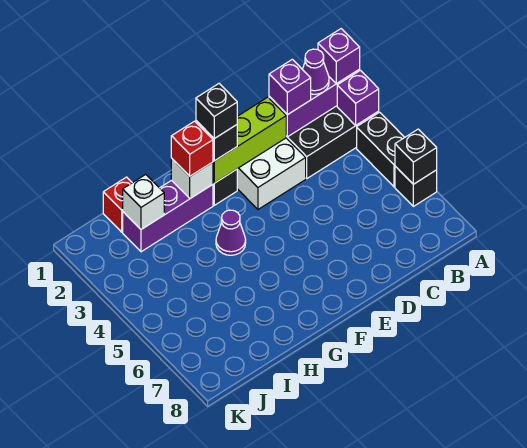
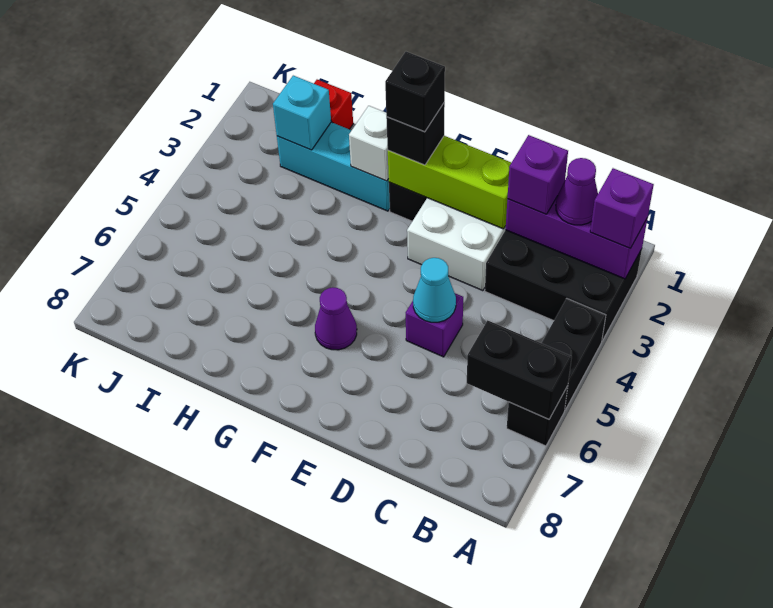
purple brick A3 level 2 -> purple brick D5 level 1
black brick A6 level 2 -> black brick A6:B6 level 2
none -> cyan cone D5 level 2
purple brick G2:I2 level 1 -> cyan brick G2:I2 level 1
red brick G2 level 3 -> none
purple cone G4 level 1 -> purple cone F6 level 1
white brick I2 level 2 -> cyan brick I2 level 2

